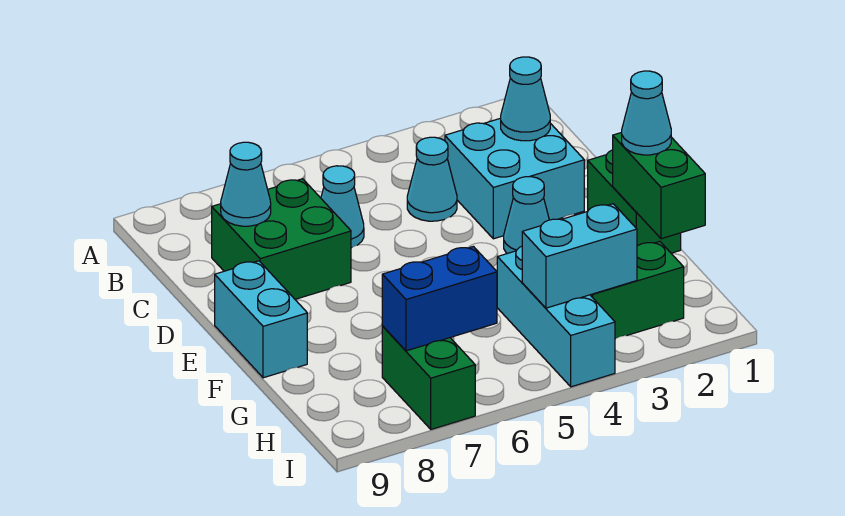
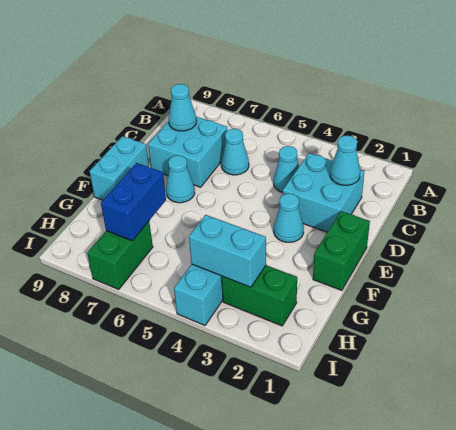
green brick C7:D8 level 1 -> cyan brick C7:D8 level 1
green brick F1:G1 level 2 -> none
cyan cone F1 level 3 -> cyan cone E7 level 1
blue brick H6:H7 level 2 -> blue brick G7:H7 level 2

